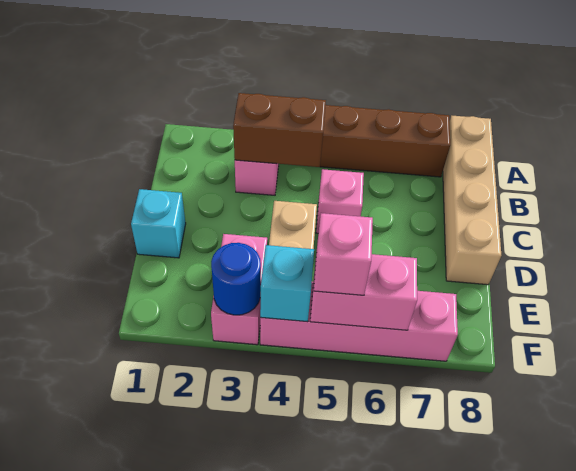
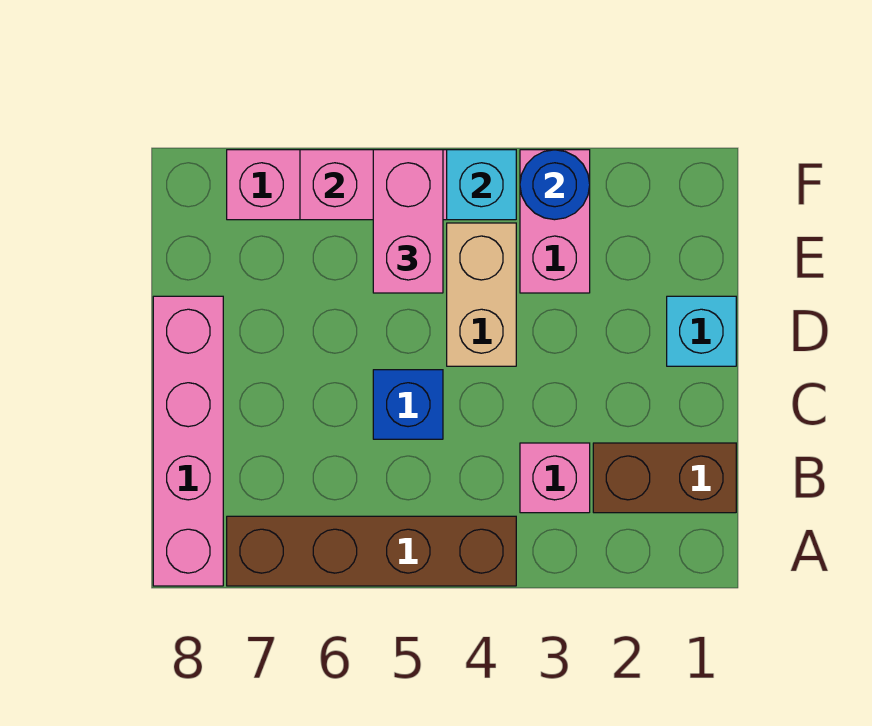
tan brick A8:D8 level 1 -> pink brick A8:D8 level 1
brown brick B3:B4 level 2 -> brown brick B1:B2 level 1
pink brick C5 level 1 -> blue brick C5 level 1
pink brick F5 level 3 -> pink brick E5:F5 level 3

